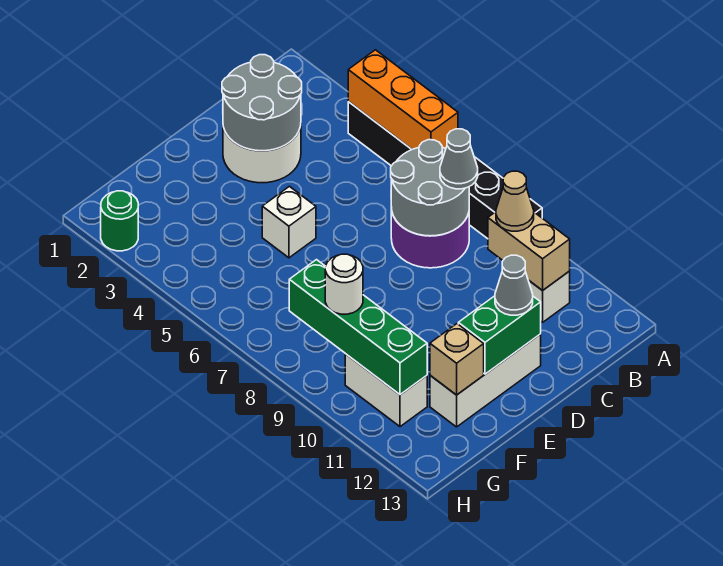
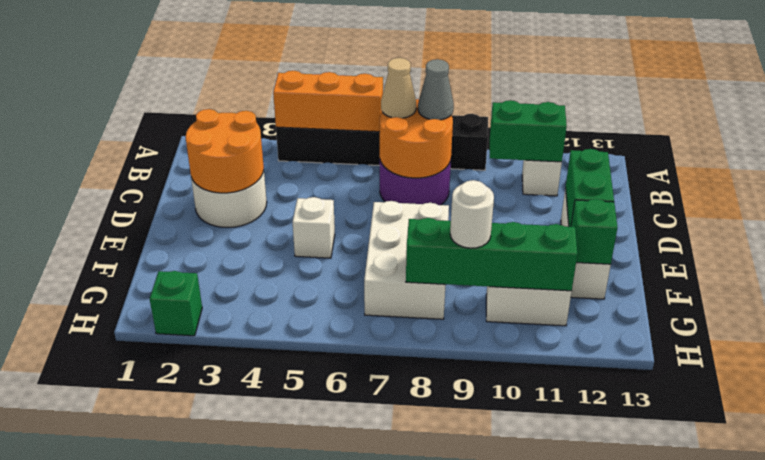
grey round brick B7:C8 level 2 -> orange round brick B7:C8 level 2
tan brick B10:B11 level 2 -> green brick B10:B11 level 2
tan cone B10 level 3 -> tan cone B7 level 3
grey round brick C2:D3 level 2 -> orange round brick C2:D3 level 2
grey cone D12 level 3 -> none
none -> white brick E7:G8 level 1
tan brick F12 level 2 -> green brick F12 level 2
green round brick H2 level 1 -> green brick H2 level 1

